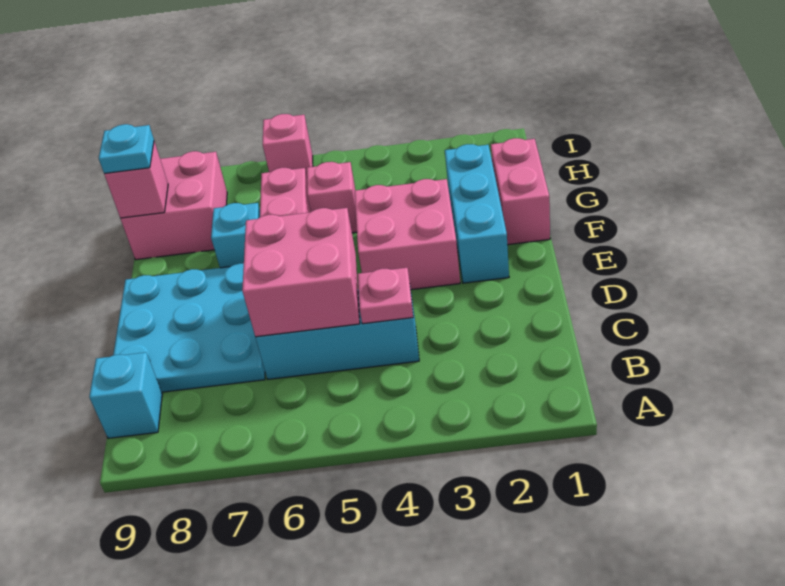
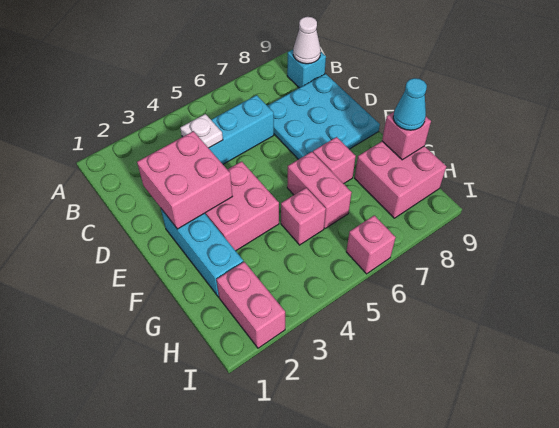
none -> white cone B9 level 2
pink plate C4 level 2 -> white plate C4 level 2
pink brick C5:D6 level 2 -> pink brick D2:E3 level 2
pink brick F1:G1 level 1 -> pink brick H2:I2 level 1
cyan brick F7 level 1 -> pink brick F7 level 1
cyan plate G9 level 3 -> cyan cone G9 level 3

